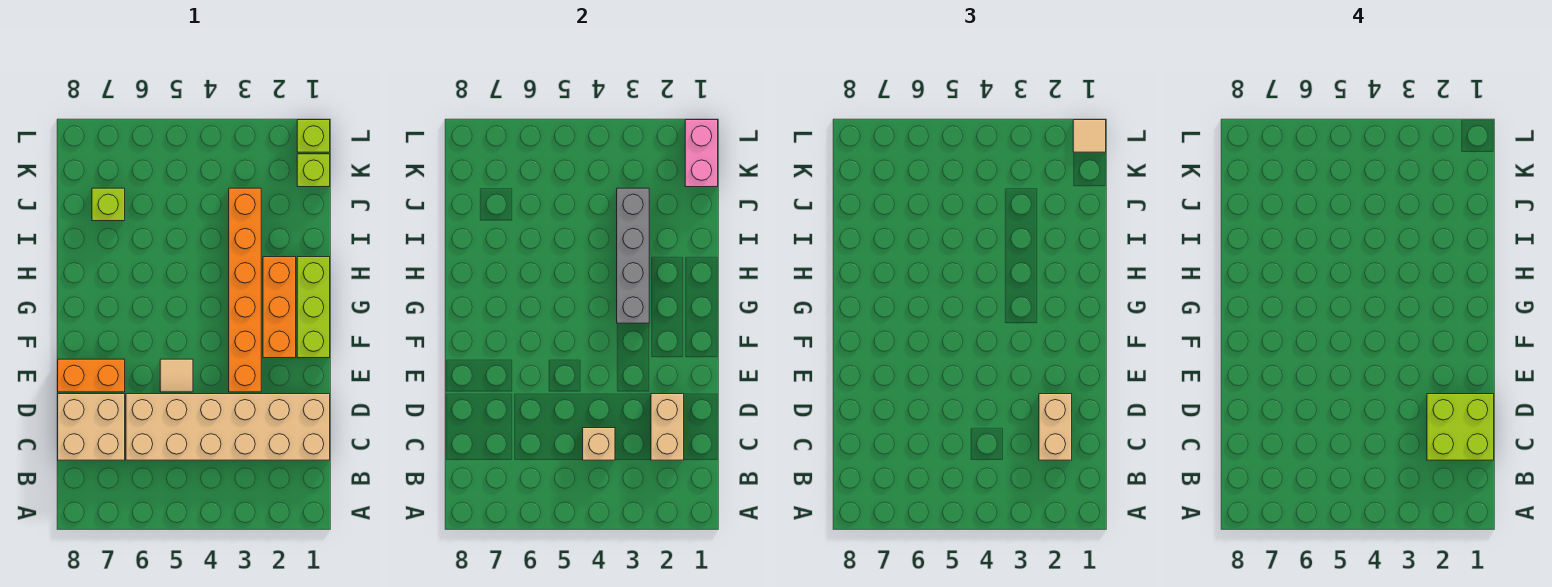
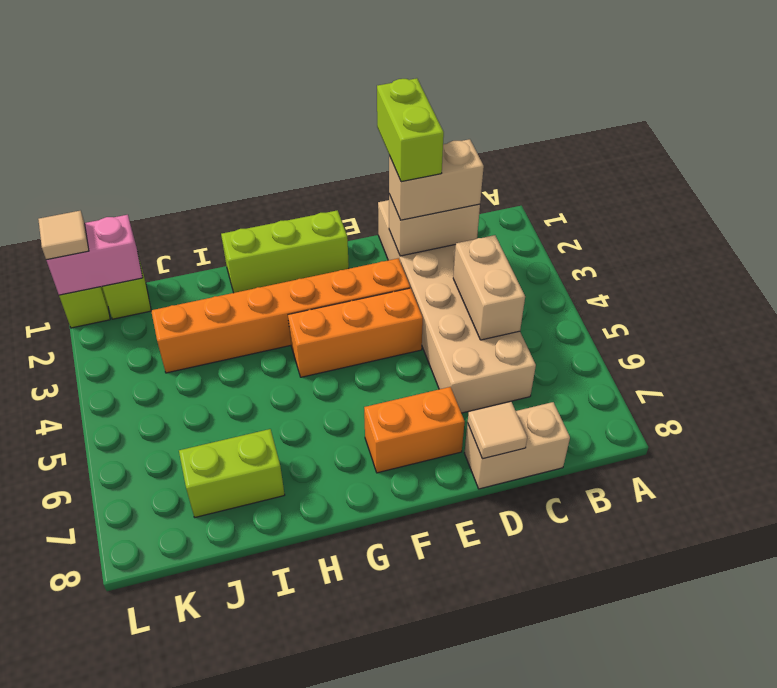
lime brick C1:D2 level 4 -> lime brick D1:D2 level 4
tan brick C4 level 2 -> tan brick C4:C5 level 2
tan brick C7:D8 level 1 -> tan brick C8:D8 level 1
tan tile E5 level 1 -> tan tile D8 level 2
orange brick E7:E8 level 1 -> orange brick E7:F7 level 1
orange brick F2:H2 level 1 -> orange brick E4:G4 level 1
grey brick G3:J3 level 2 -> none
lime brick J7 level 1 -> lime brick I7:J7 level 1

